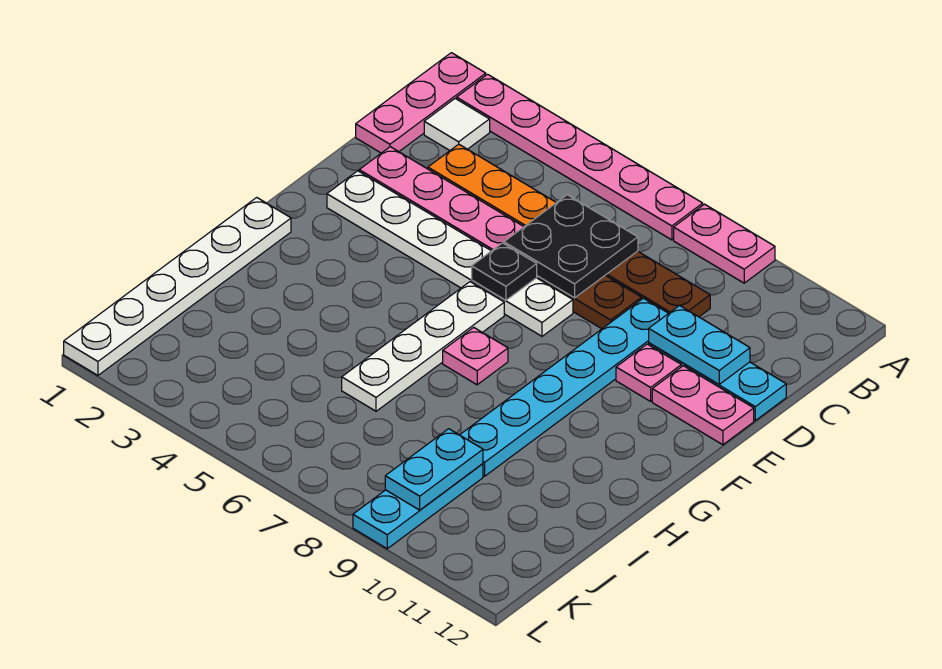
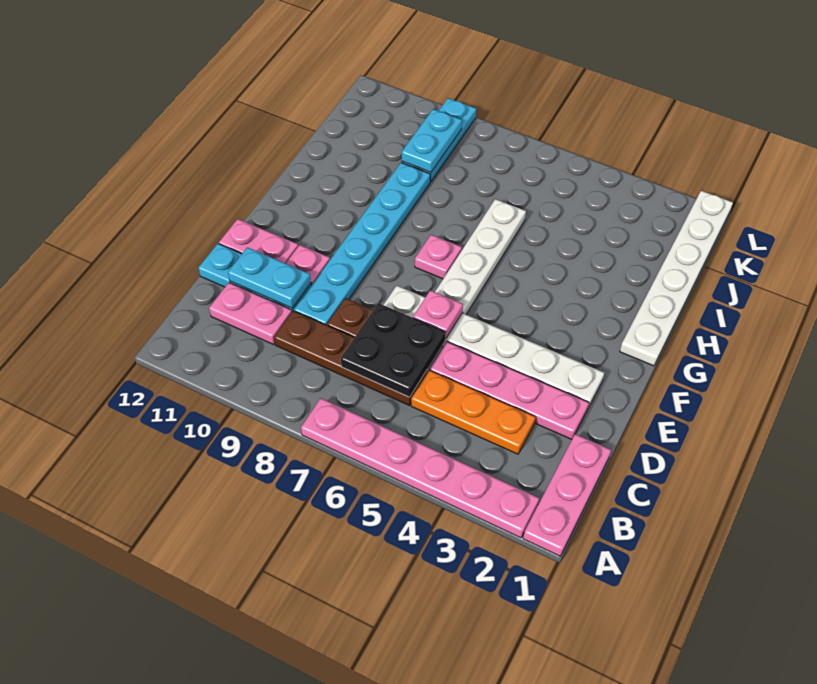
pink plate A8:A9 level 1 -> pink plate C10:C11 level 1
white tile B2 level 1 -> none
black plate E6 level 2 -> pink plate E6 level 2

